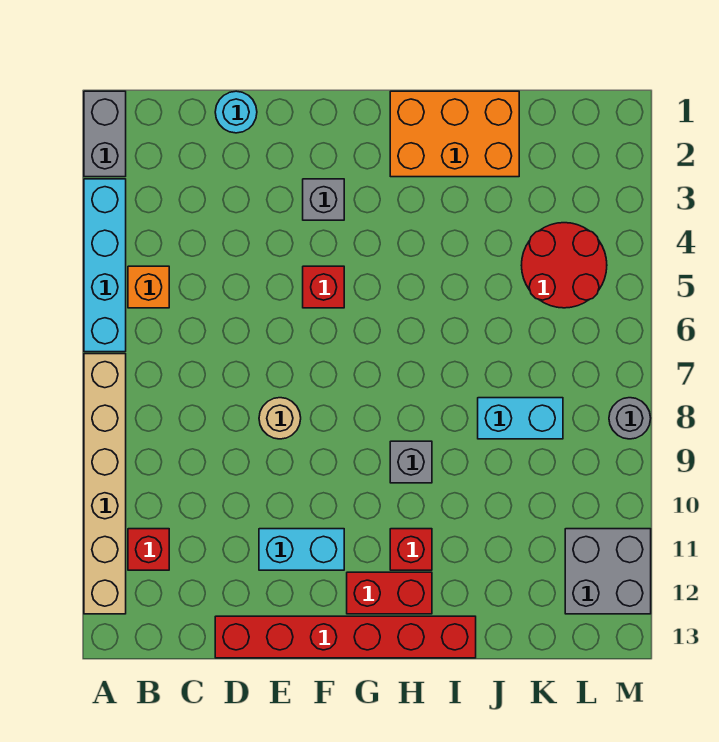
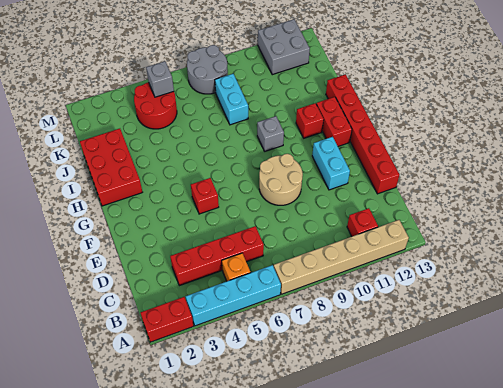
grey brick A1:A2 level 1 -> red brick A1:A2 level 1
none -> red brick C3:C6 level 1
cyan round brick D1 level 1 -> none
tan round brick E8 level 1 -> tan round brick E8:F9 level 1
grey brick F3 level 1 -> grey brick L5 level 2
orange brick H1:J2 level 1 -> red brick H1:J2 level 1
grey round brick M8 level 1 -> grey round brick L7:M8 level 1

